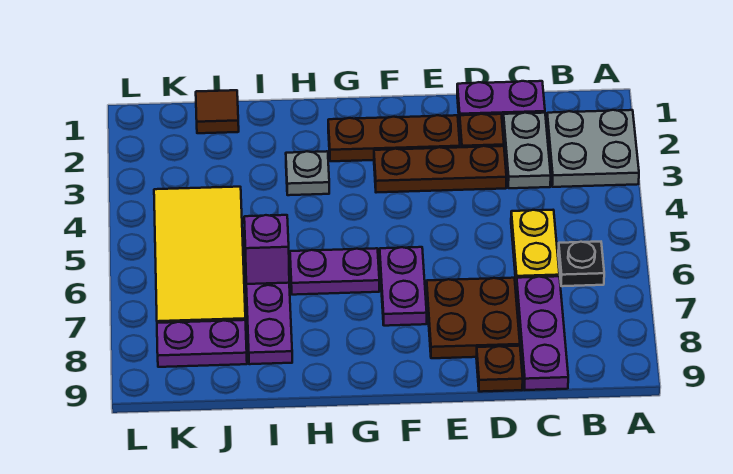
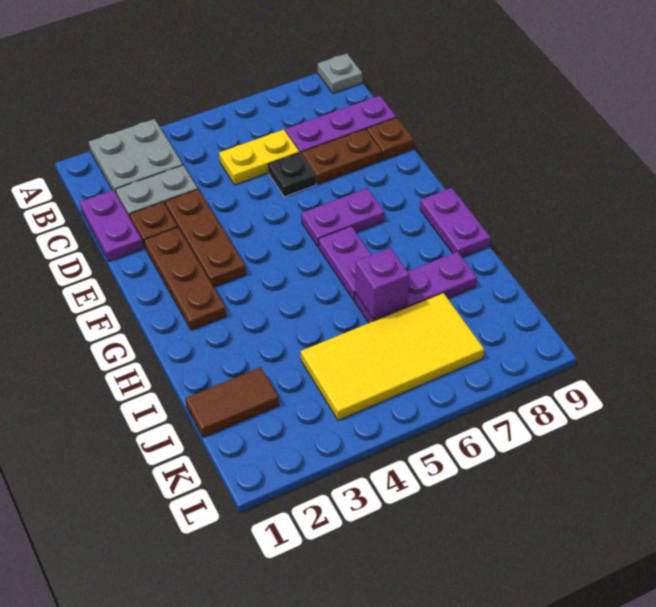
black plate B6 level 1 -> black plate D6 level 1
brown plate D7:E8 level 1 -> brown plate D7:D8 level 1
grey plate H3 level 1 -> grey plate A9 level 1
brown tile J1 level 1 -> brown tile J1:J2 level 1
purple plate J8:K8 level 1 -> purple plate G9:H9 level 1

